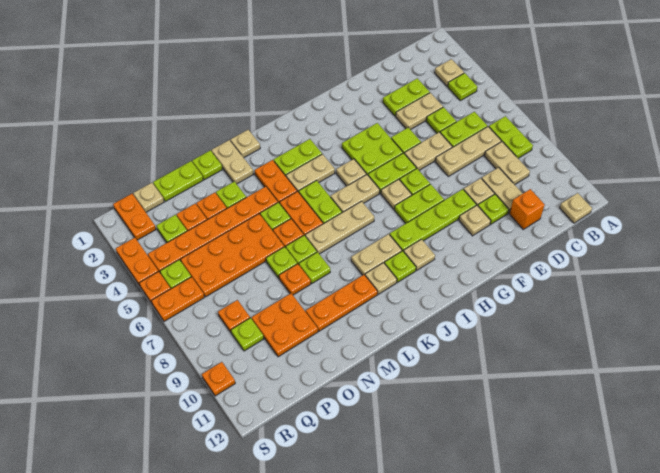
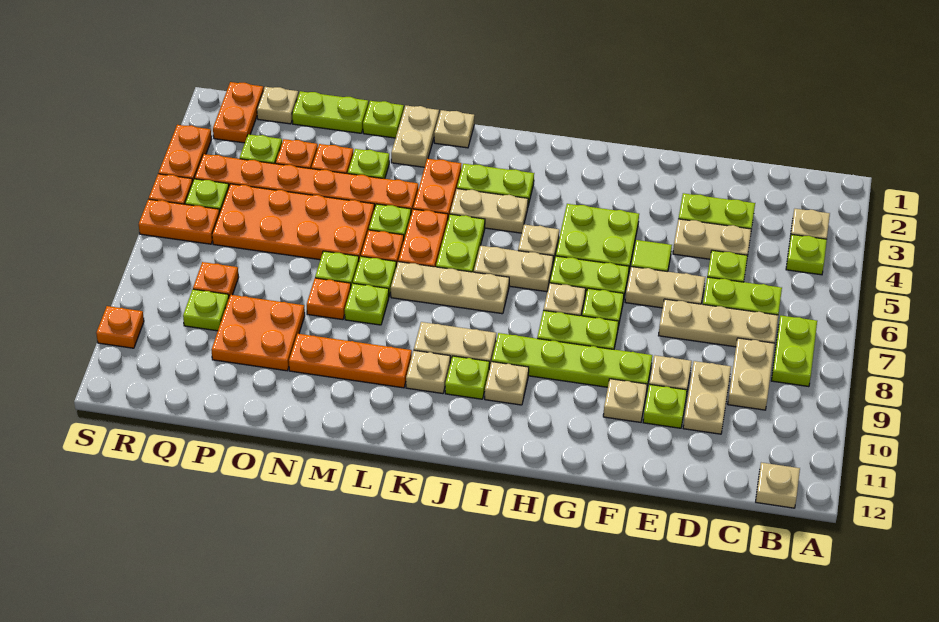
orange brick D11 level 1 -> none

